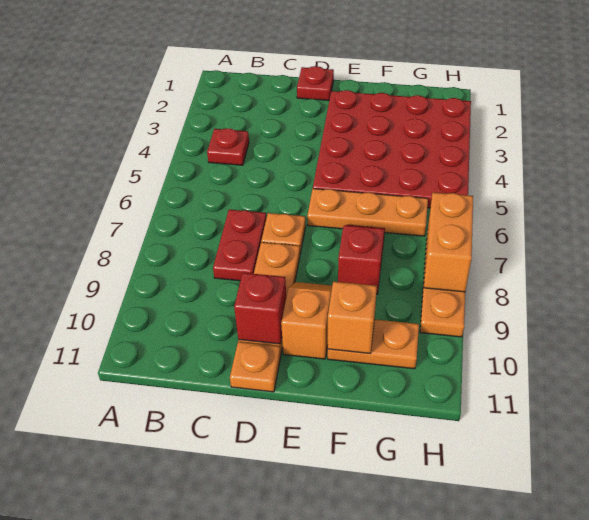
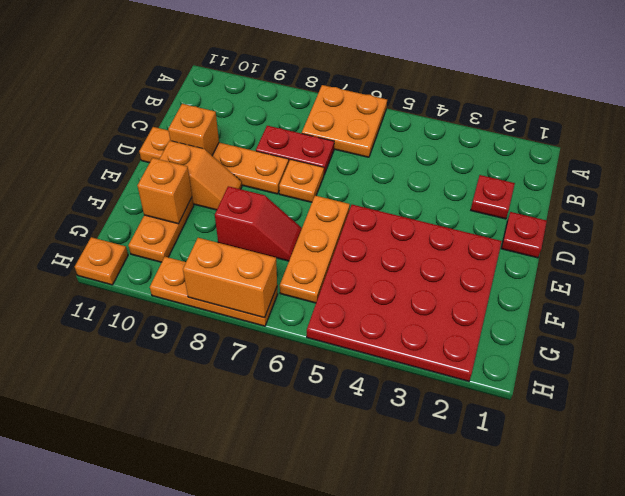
none -> orange plate A6:B7 level 1
red plate B4 level 1 -> red plate C2 level 1
red brick D10 level 2 -> orange brick D10 level 2
none -> orange plate H11 level 1

